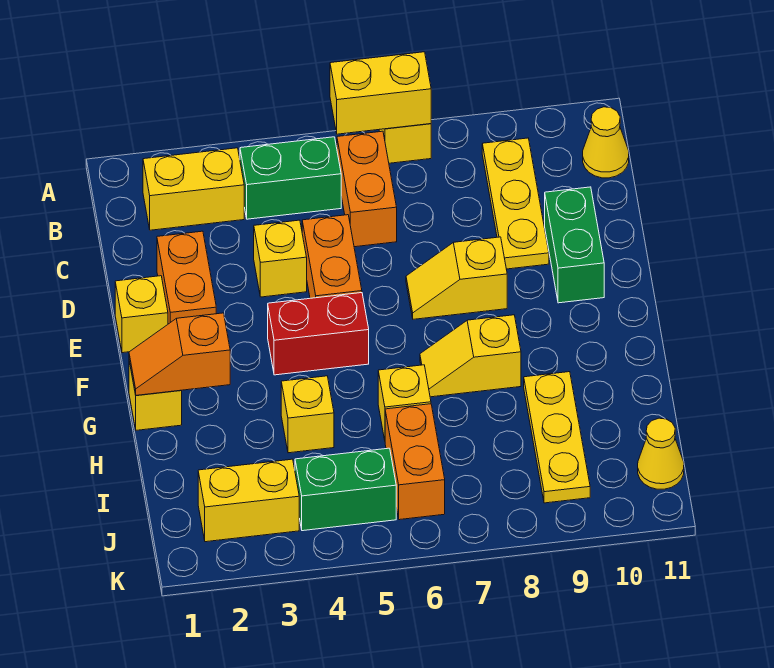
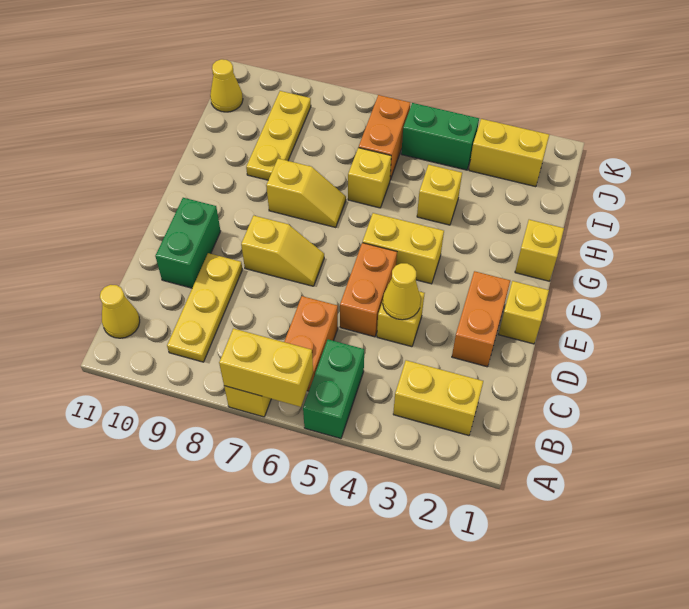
green brick B4:B5 level 1 -> green brick A5:B5 level 1
none -> yellow cone D4 level 2
red brick F4:F5 level 1 -> yellow brick F4:F5 level 1
orange slope G1:G2 level 2 top 2 -> none

